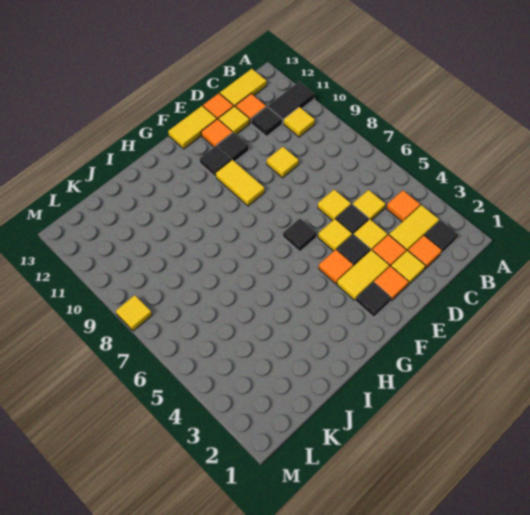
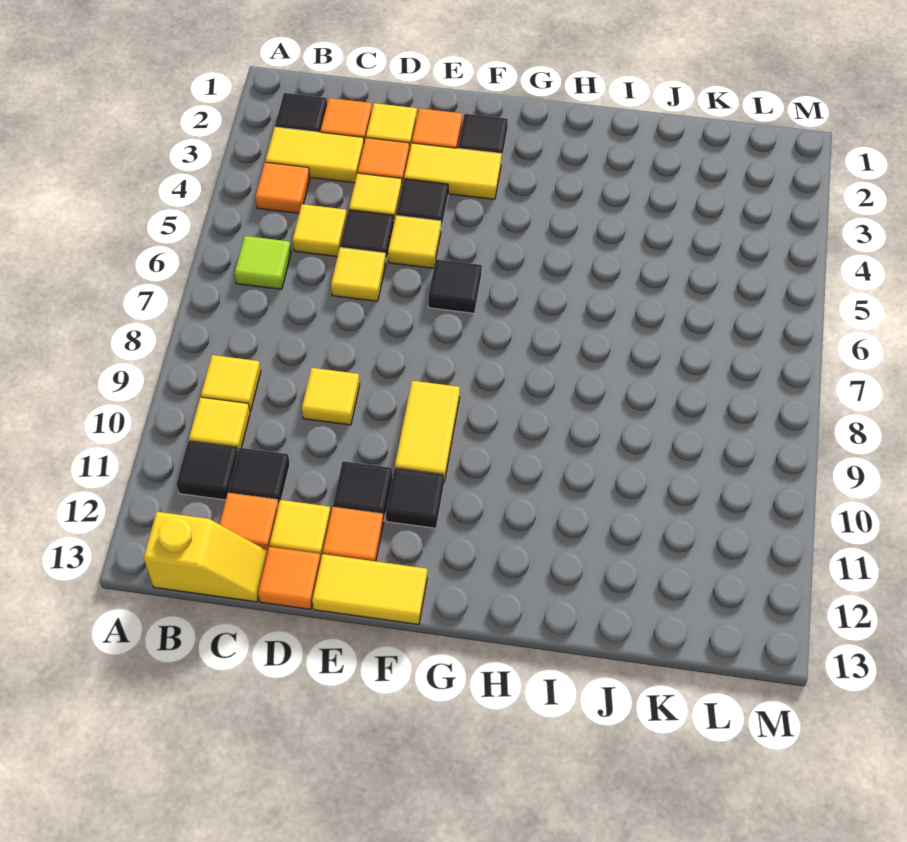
black tile A11:B11 level 1 -> black tile B11 level 1
none -> lime tile B6 level 1
yellow tile B13:C13 level 1 -> yellow slope B13:C13 level 1 top B
orange tile F4 level 1 -> none
yellow tile M8 level 1 -> yellow tile B9 level 1

